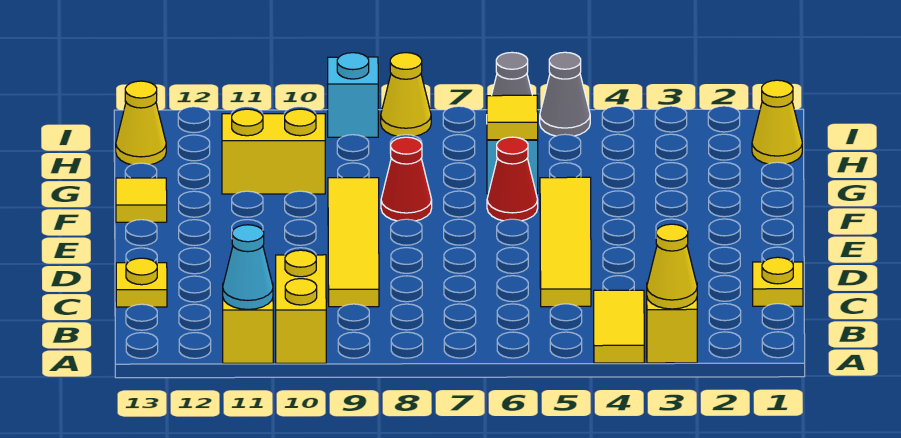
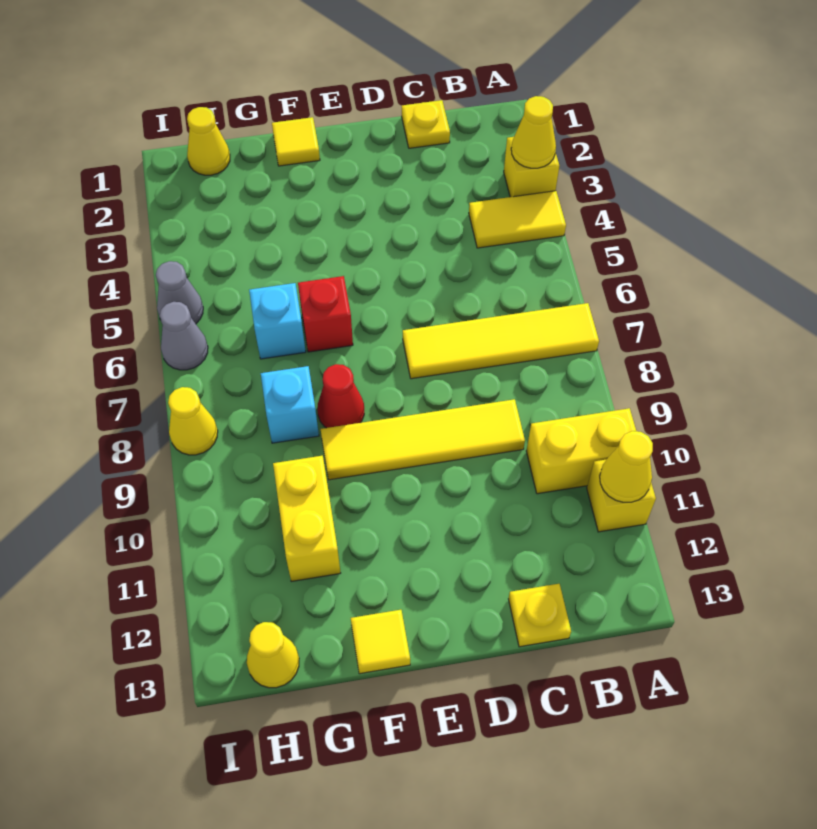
cyan cone A11 level 2 -> yellow cone A11 level 2
yellow tile C5:F5 level 1 -> yellow tile A7:D7 level 1
red cone F6 level 1 -> red brick F6 level 1
yellow tile G6 level 2 -> yellow tile F1 level 1
cyan brick I9 level 1 -> cyan brick G8 level 1

